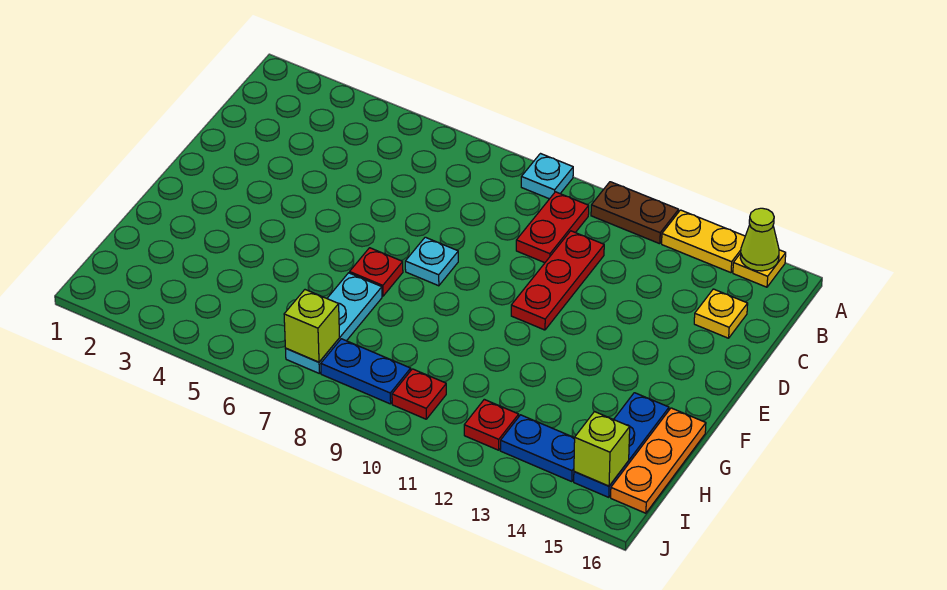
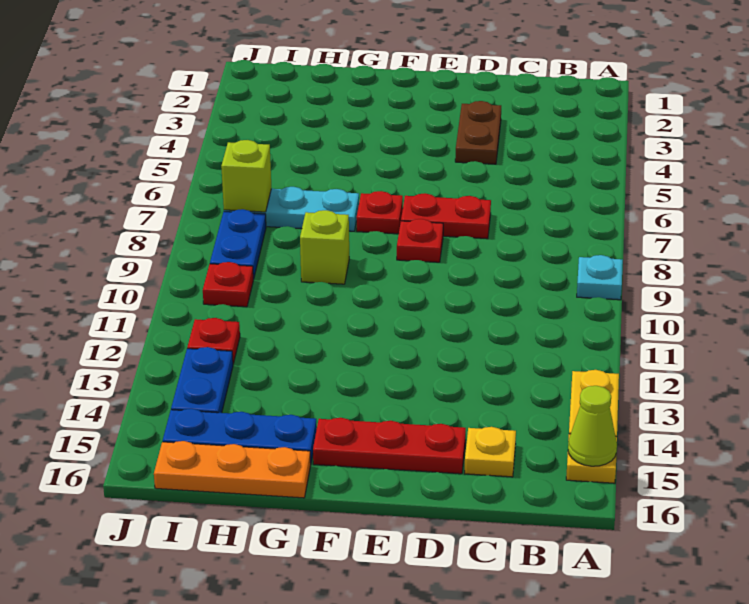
brown plate A11:A12 level 1 -> brown plate D3:D4 level 1
red plate B10:C10 level 1 -> red plate D7:E7 level 1
red plate C11:E11 level 1 -> red plate D15:F15 level 1
cyan plate E8 level 1 -> red plate E8 level 1
lime brick I15 level 2 -> lime brick G9 level 1

